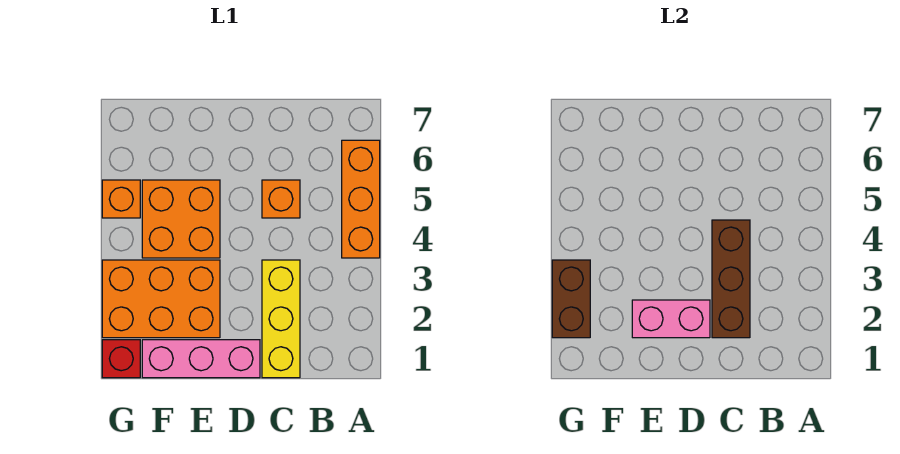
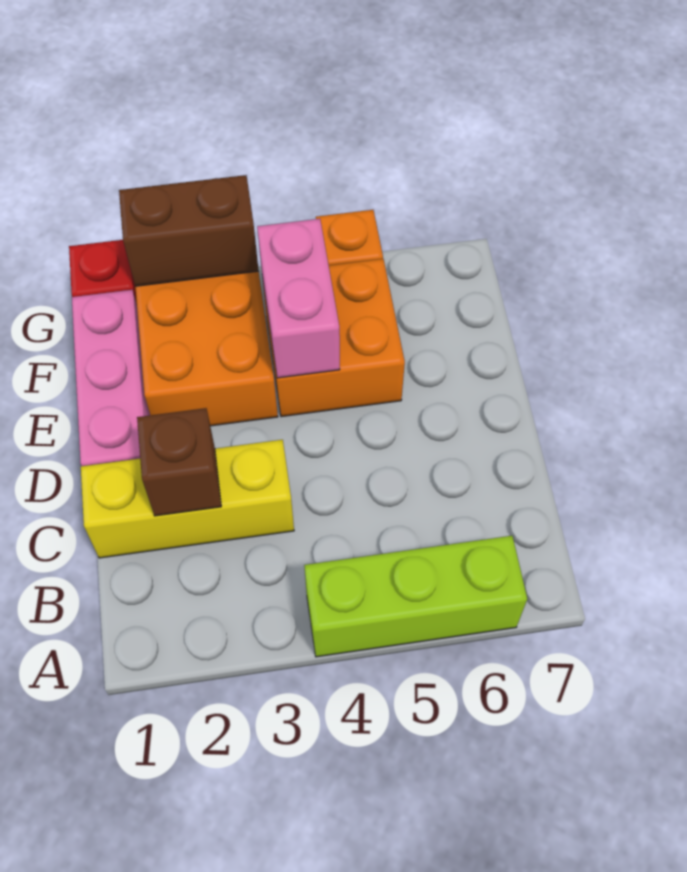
orange brick A4:A6 level 1 -> lime brick A4:A6 level 1
brown brick C2:C4 level 2 -> brown brick C2 level 2
orange brick C5 level 1 -> none
pink brick D2:E2 level 2 -> pink brick E4:F4 level 2

